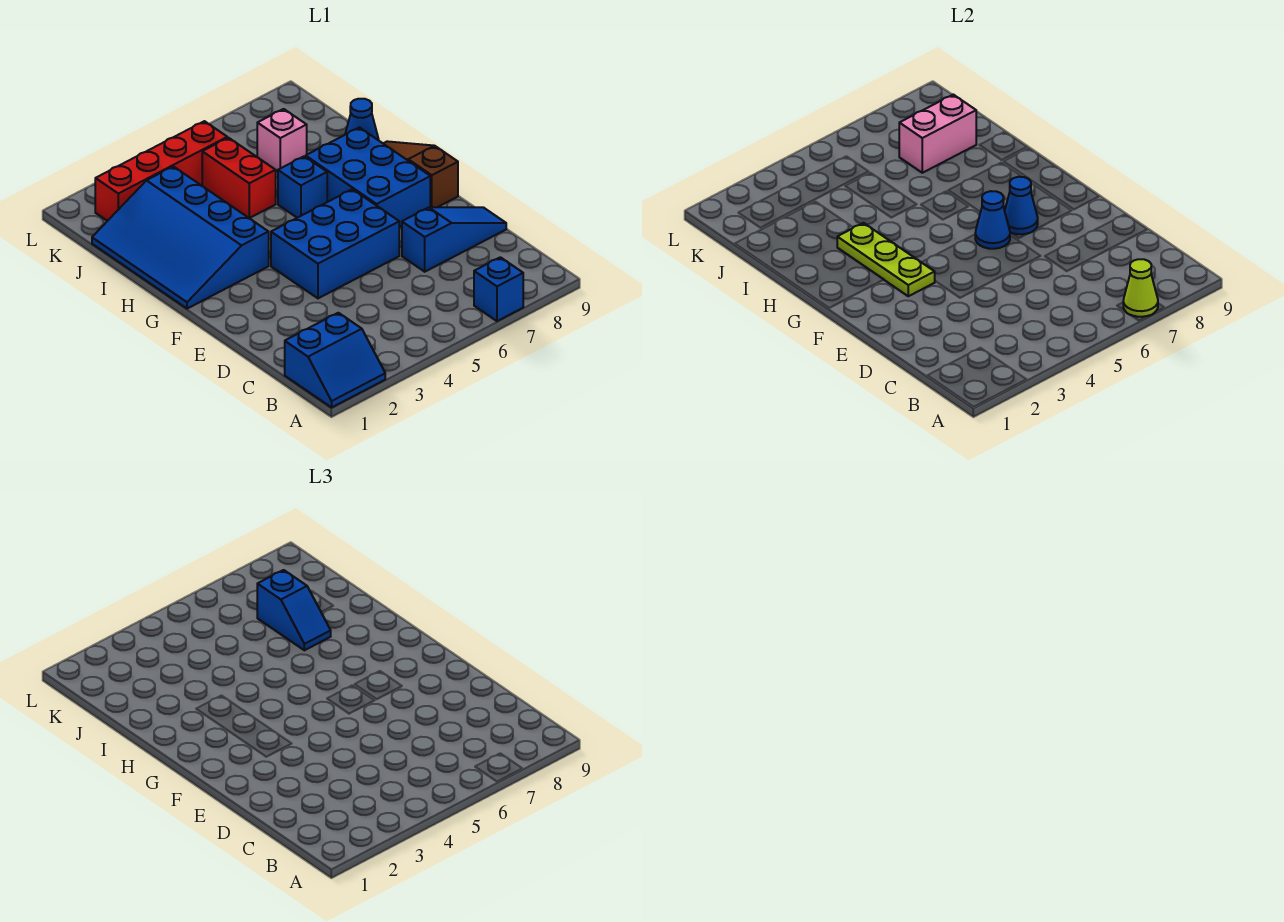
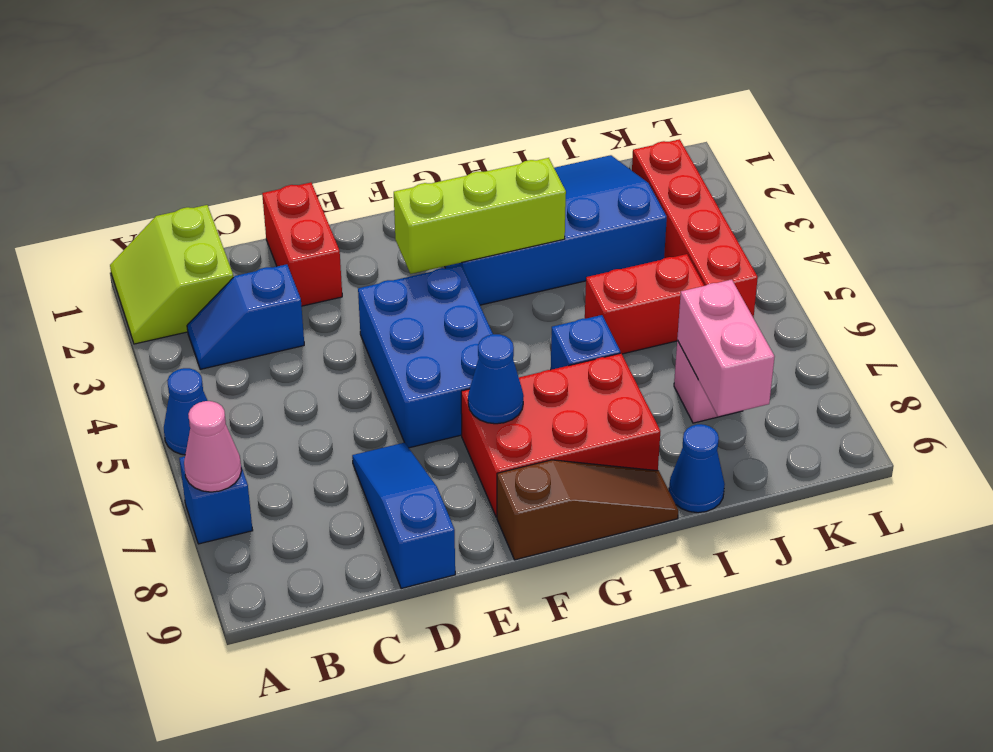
blue slope A1:B2 level 1 top B -> lime slope A1:B2 level 1 top B
lime cone A7 level 2 -> pink cone A7 level 2
none -> red brick D1:D2 level 1
blue slope D7:D9 level 1 top 7 -> blue slope D7:D9 level 1 top 9
lime plate F3:H3 level 2 -> lime brick F3:H3 level 2
blue cone F6 level 2 -> blue cone A5 level 1
blue brick F7:H8 level 1 -> red brick F7:H8 level 1
blue slope I7:J7 level 3 top J -> blue slope B3:C3 level 1 top C

